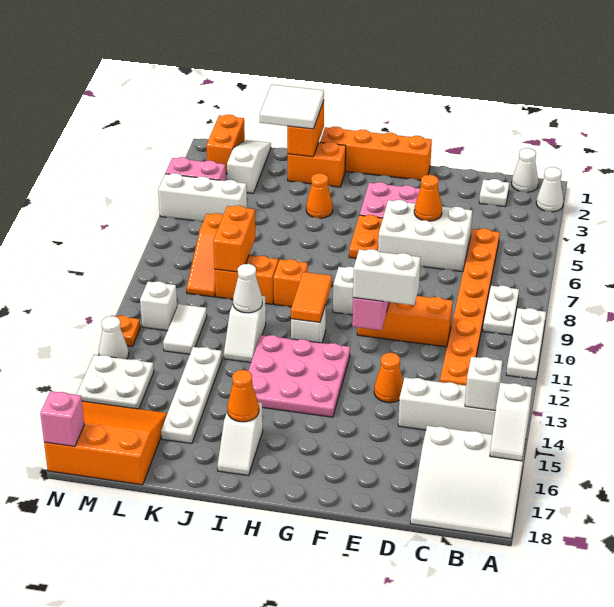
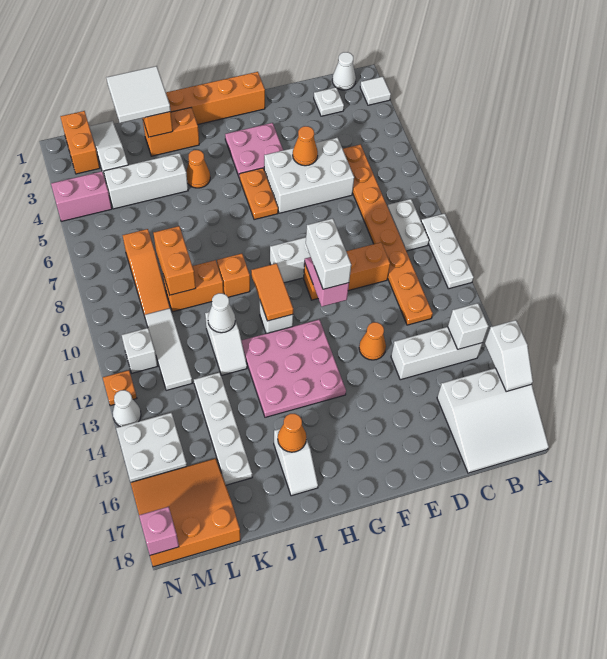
white cone A2 level 1 -> white tile A2 level 1
white brick E11:F11 level 3 -> white brick F10:F11 level 3
white brick L5:N5 level 1 -> white brick J4:L4 level 1
white tile L11:L12 level 1 -> white tile L10:L12 level 1

